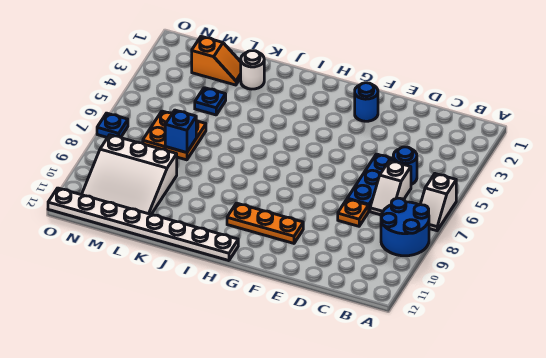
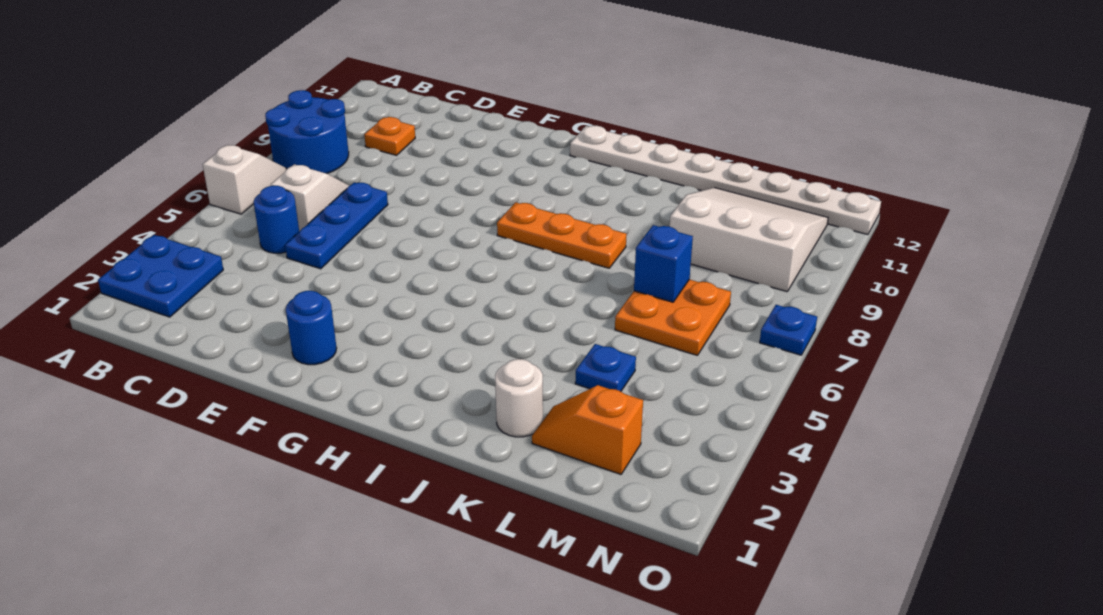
none -> blue plate A2:B3 level 1
orange plate D8 level 1 -> orange plate C10 level 1
orange plate F10:H10 level 1 -> orange plate H8:J8 level 1

